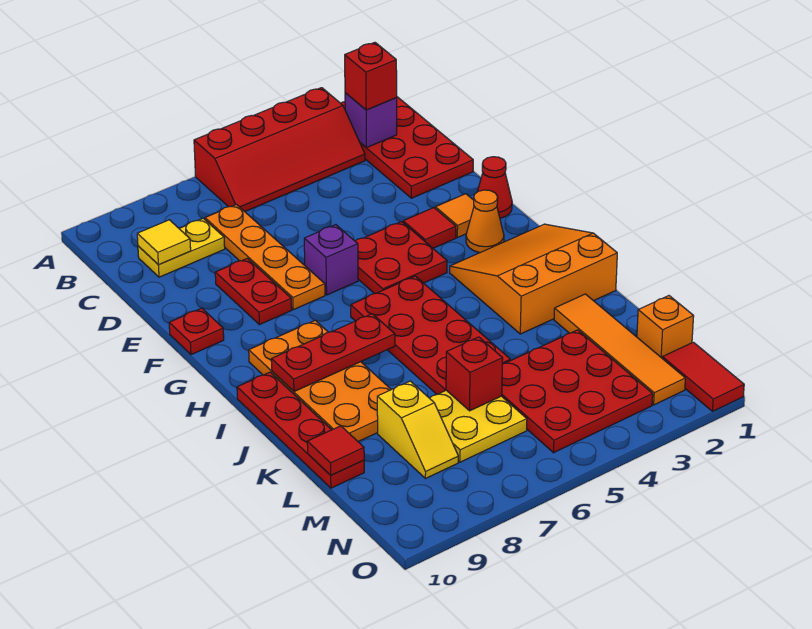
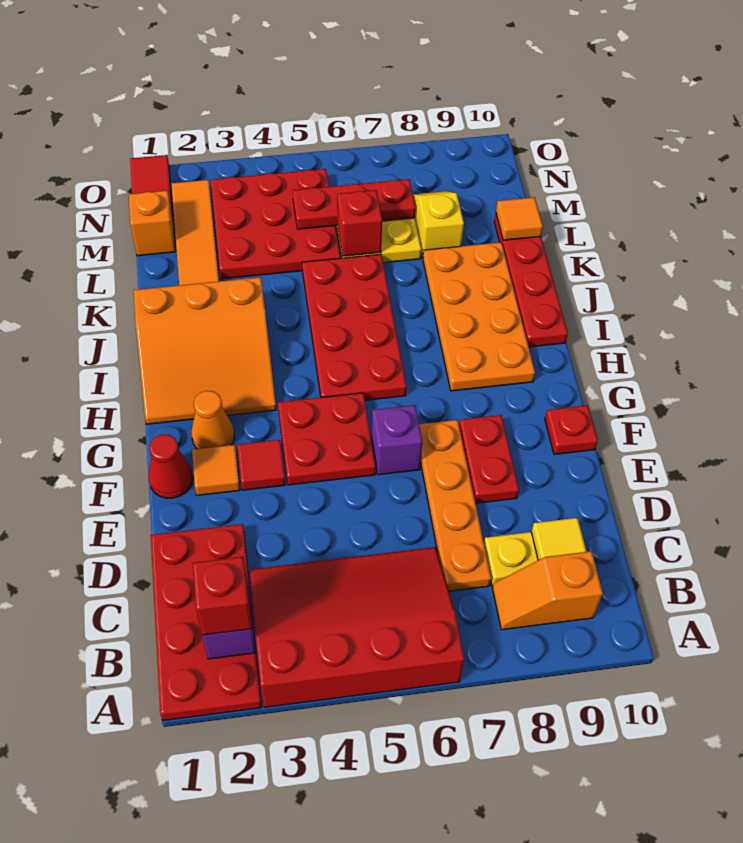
red slope A3:B6 level 1 top A -> red slope A3:C6 level 1 top A
none -> orange slope B8:B9 level 1 top 9
red plate I7:I9 level 2 -> red plate M5:M7 level 2
red tile L10 level 2 -> orange tile L10 level 2

